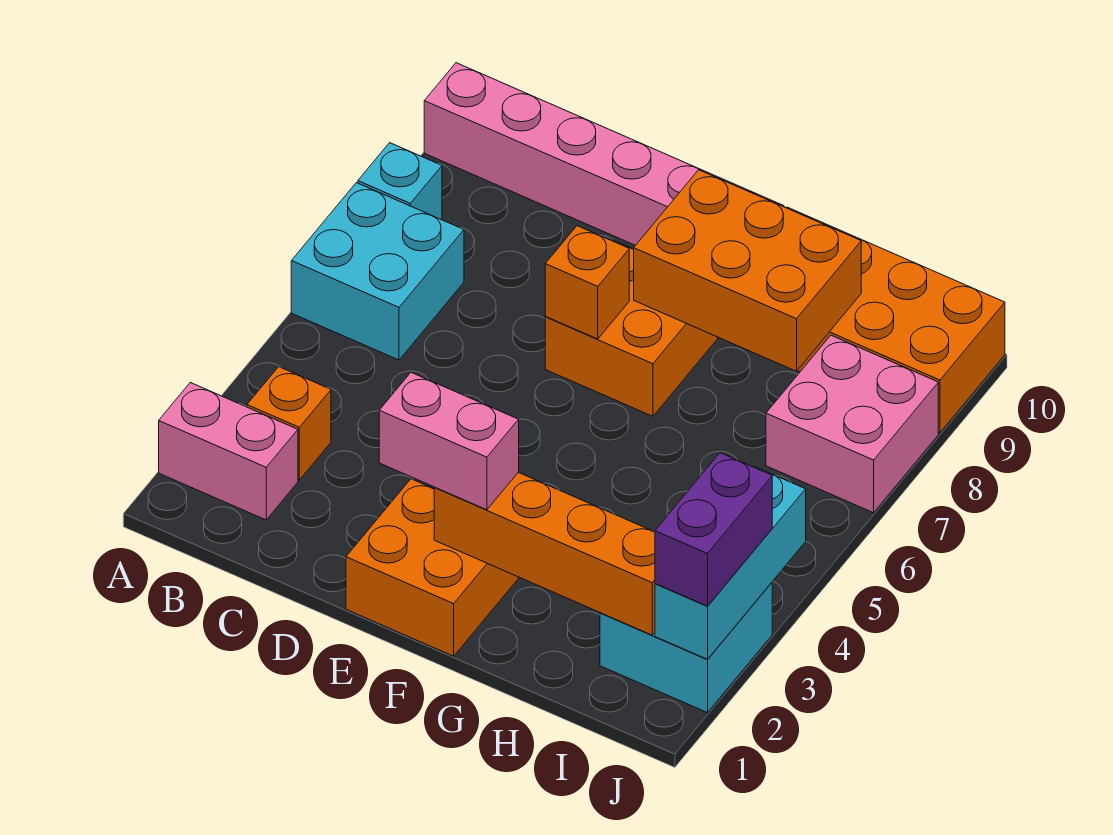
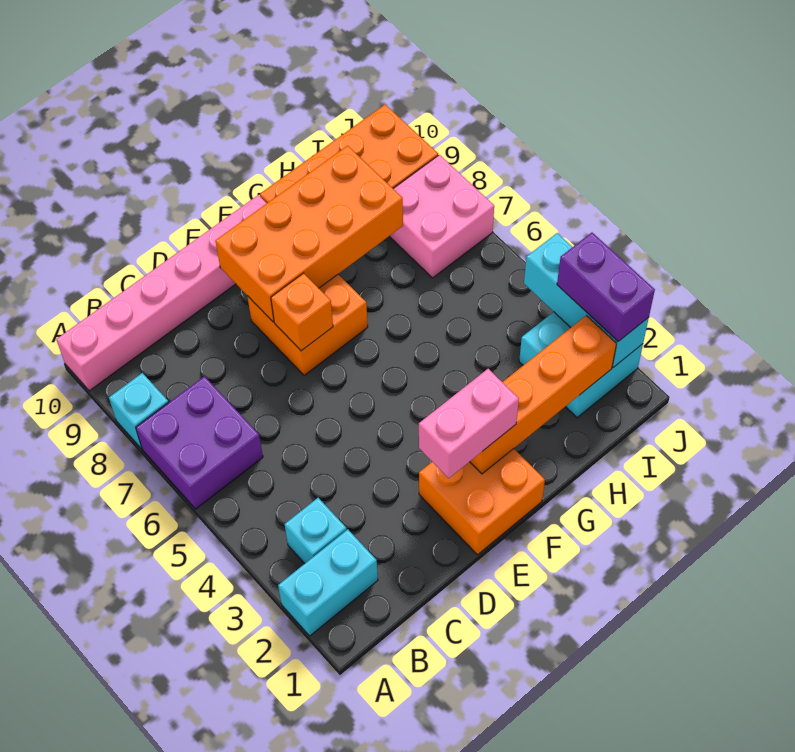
pink brick A2:B2 level 1 -> cyan brick A2:B2 level 1
cyan brick A6:B7 level 1 -> purple brick A6:B7 level 1
orange brick B3 level 1 -> cyan brick B3 level 1
orange brick F8:H9 level 2 -> orange brick E8:H9 level 2

